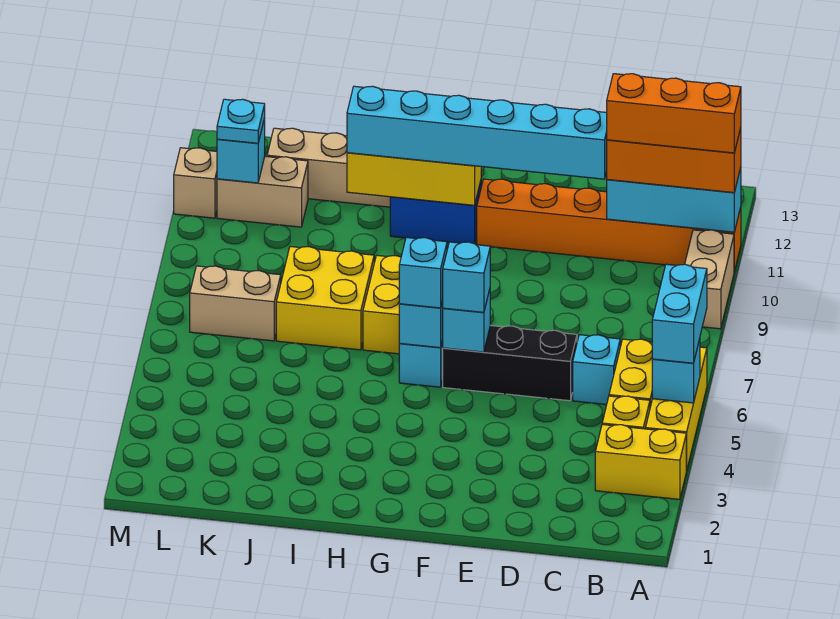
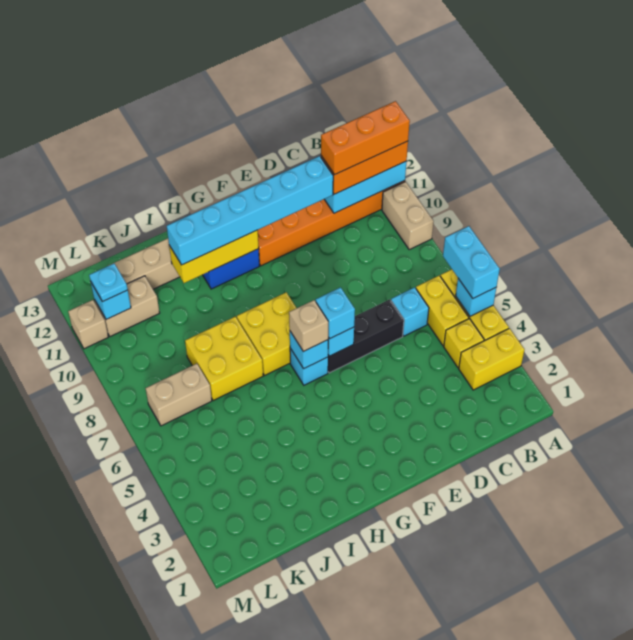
cyan brick G6 level 3 -> tan brick G6 level 3

